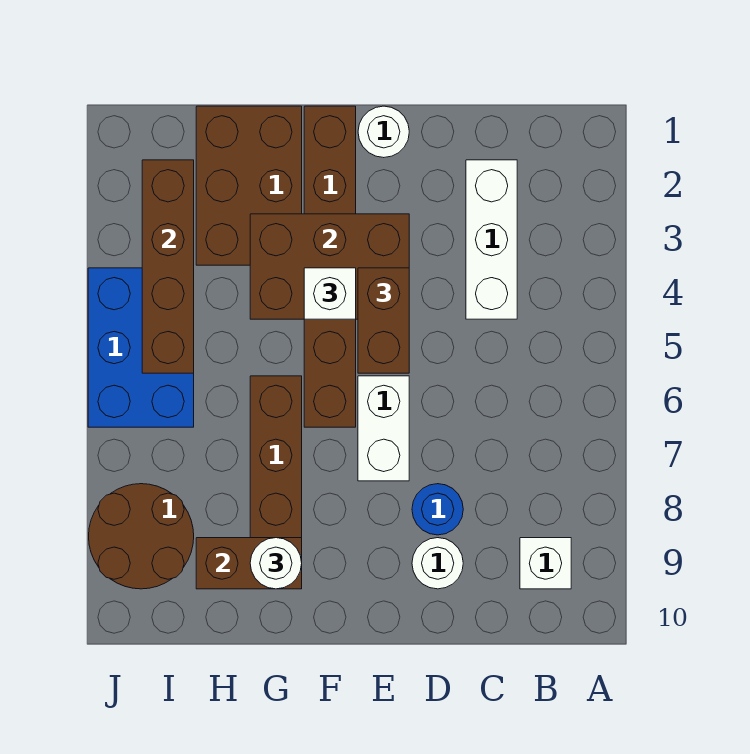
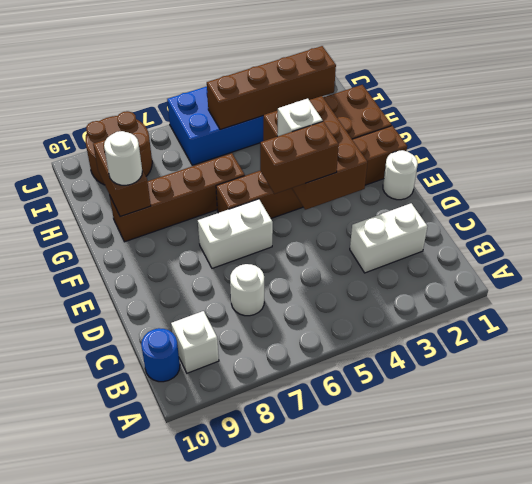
white brick C2:C4 level 1 -> white brick C2:C3 level 1
blue round brick D8 level 1 -> blue round brick B10 level 1
white round brick D9 level 1 -> white round brick C7 level 1

